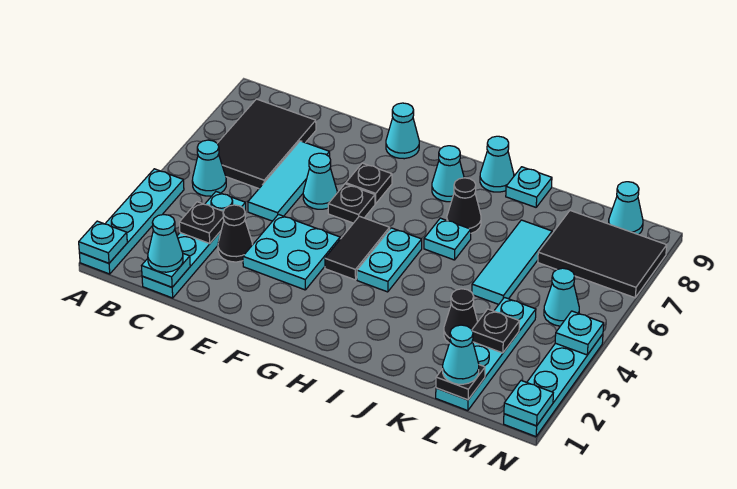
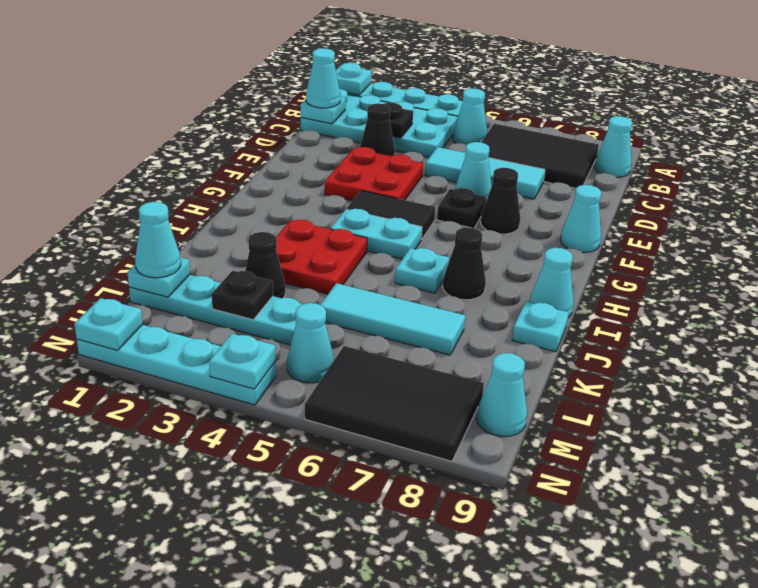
cyan plate C1:C4 level 1 -> cyan plate B1:C4 level 1
cyan plate E3:F4 level 1 -> red plate E3:F4 level 1
black plate F7 level 1 -> black cone F7 level 1
cyan cone H8 level 1 -> cyan cone B9 level 1
none -> red plate I3:J4 level 1
black plate L1 level 2 -> cyan plate L1 level 2
black tile L7:N8 level 1 -> black tile M6:N8 level 1

